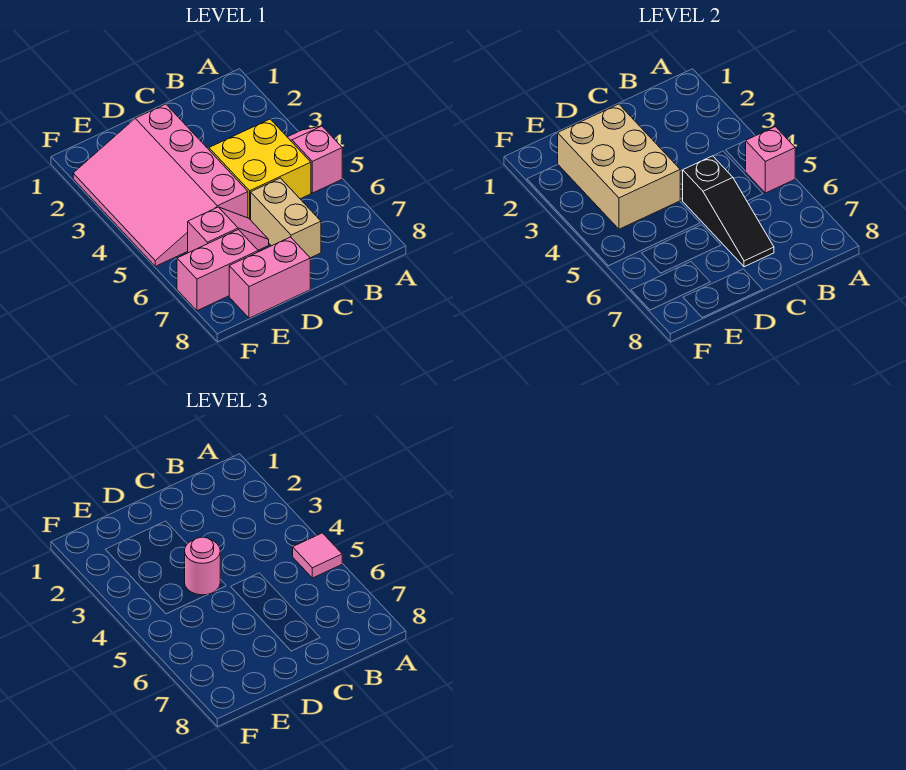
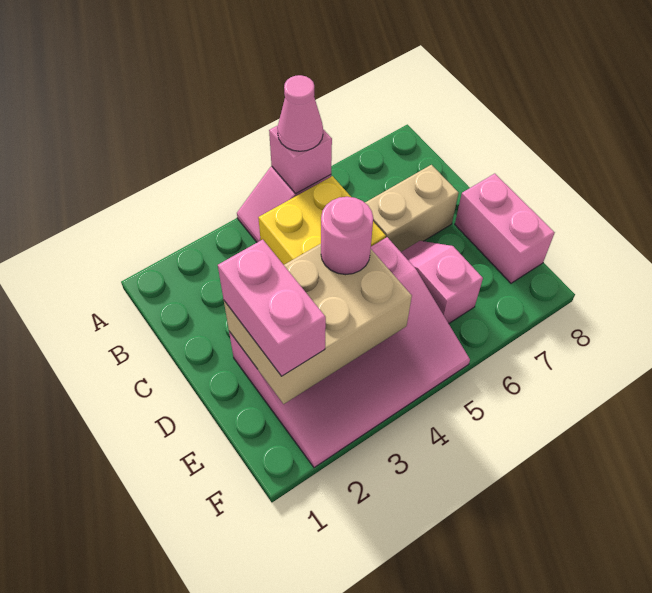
pink tile A5 level 3 -> pink cone A5 level 3
black slope C5:C7 level 2 top 5 -> none
pink brick E7:F7 level 1 -> pink brick D2:E2 level 3

